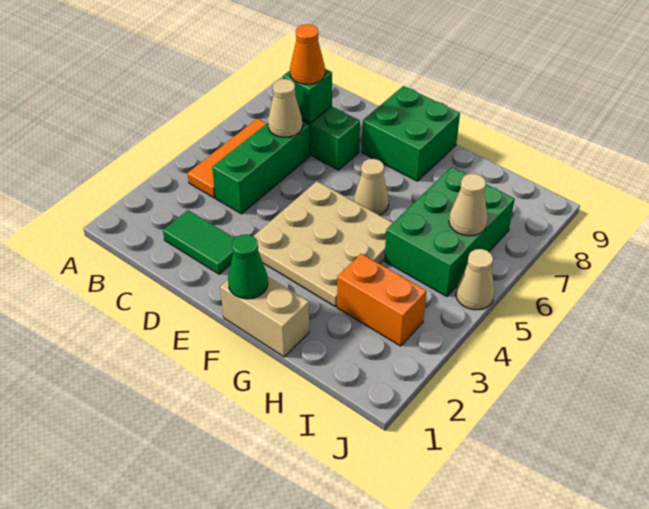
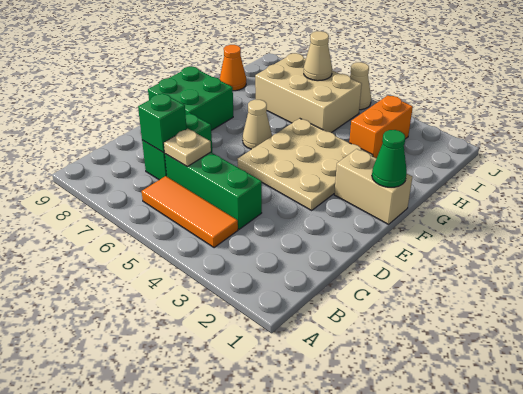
green tile C2:D2 level 1 -> none
tan cone C6 level 2 -> tan plate C6 level 2
orange cone C7 level 3 -> orange cone H9 level 1
tan brick F1:G1 level 1 -> tan brick F1:F2 level 1
green brick H5:I7 level 1 -> tan brick H5:I7 level 1

